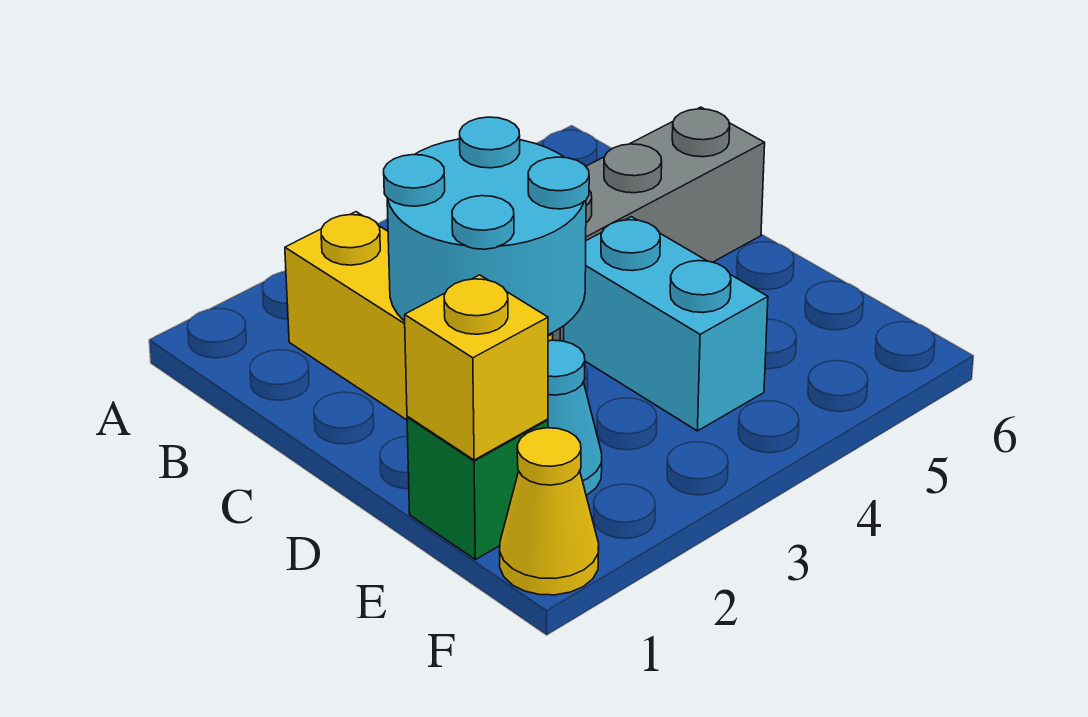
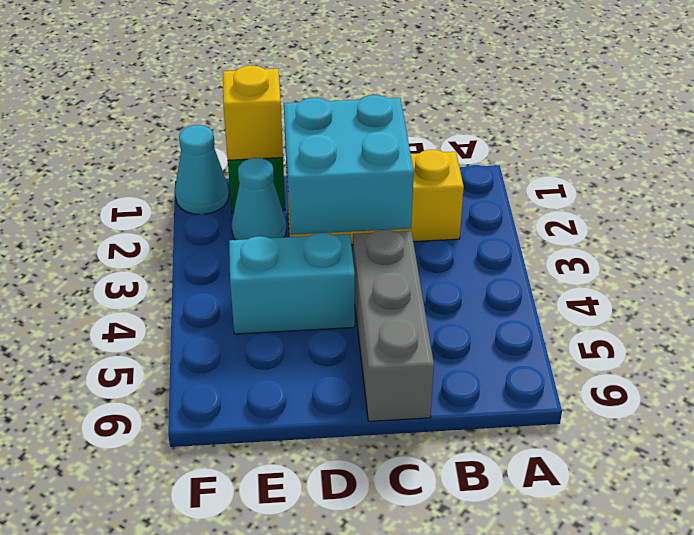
cyan round brick C2:D3 level 2 -> cyan brick C2:D3 level 2
yellow cone F1 level 1 -> cyan cone F1 level 1

